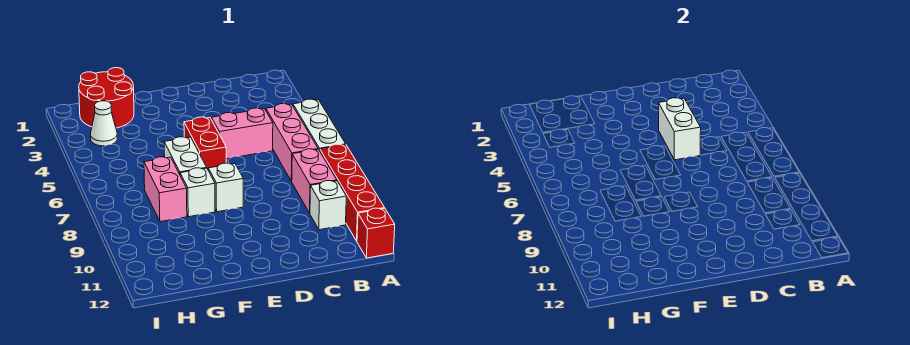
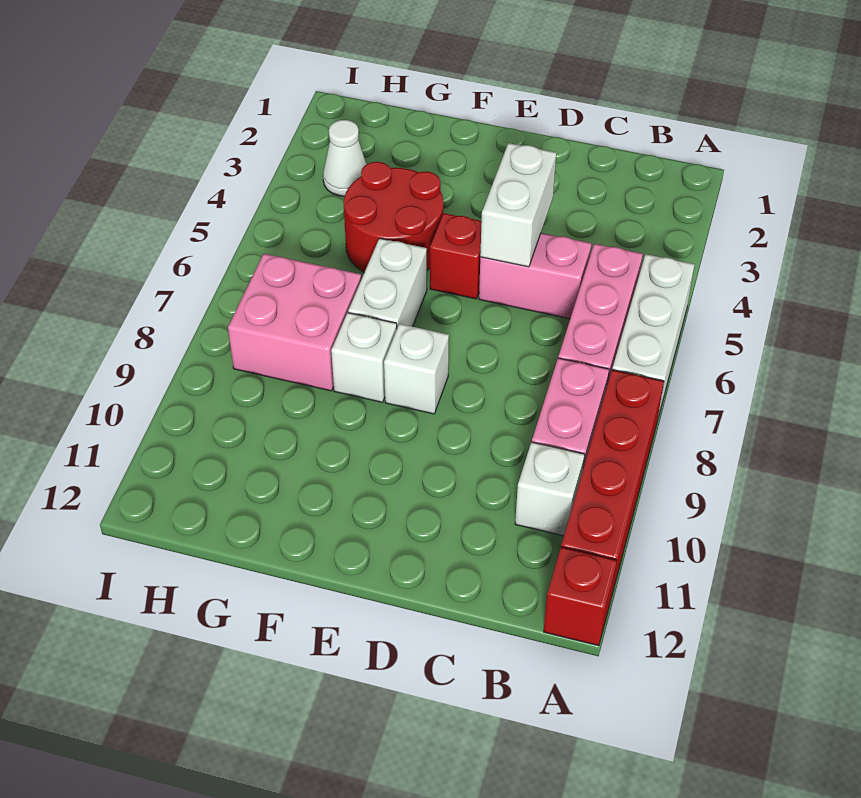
red brick E5:E6 level 1 -> red brick E5 level 1
red round brick G1:H2 level 1 -> red round brick F4:G5 level 1
pink brick G7:G8 level 1 -> pink brick G7:H8 level 1

